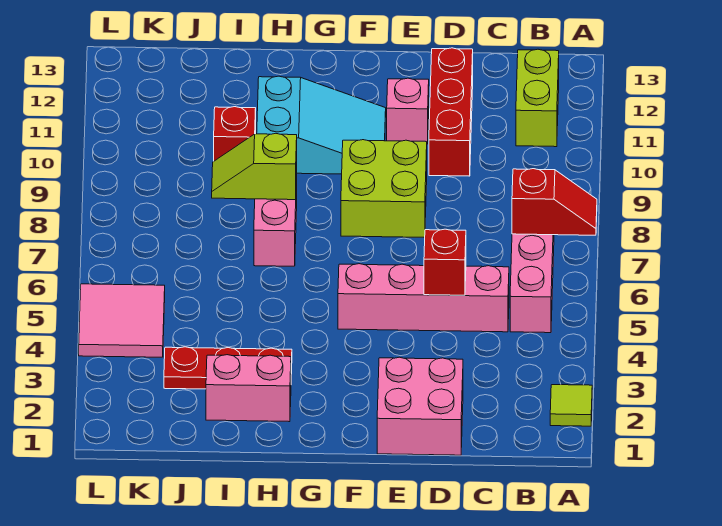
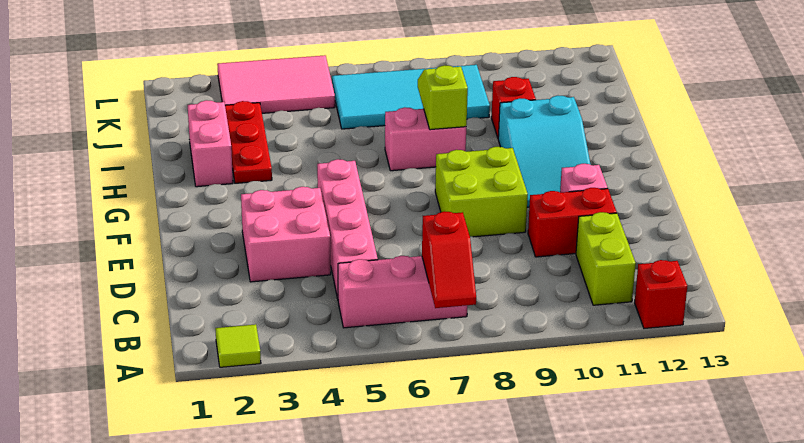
lime brick B11:B12 level 1 -> lime brick B11:C11 level 1
pink brick D1:E2 level 1 -> pink brick D3:E4 level 1
red brick D5 level 2 -> red brick A12 level 1
red brick D10:D12 level 1 -> red brick D10:D11 level 1
none -> cyan tile J6:K9 level 1
pink tile K4:L5 level 1 -> pink tile K3:L5 level 1

